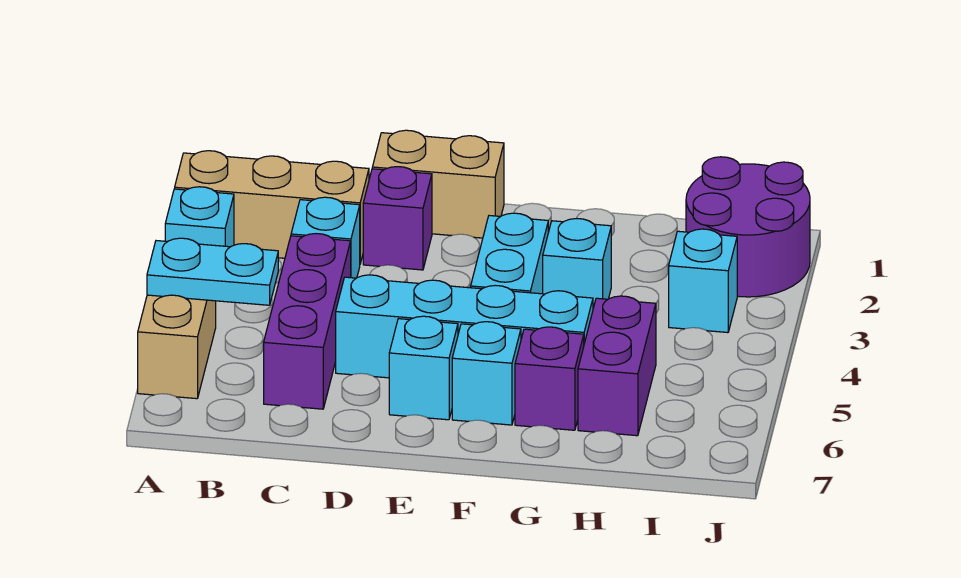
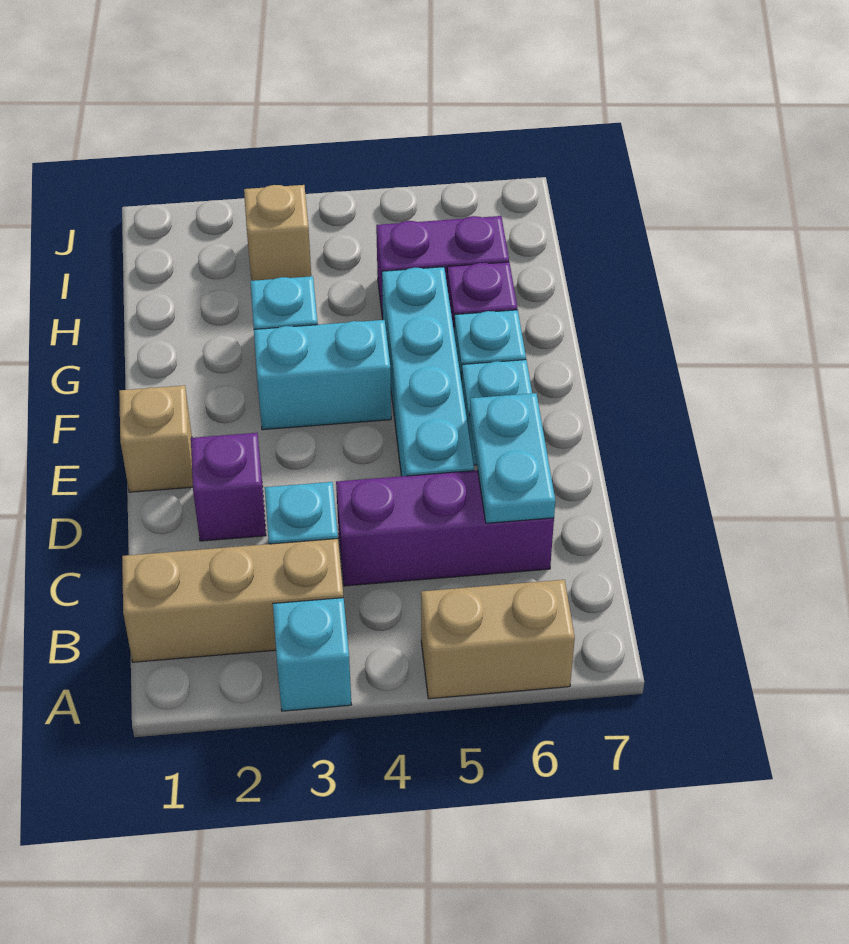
tan brick A2:C2 level 1 -> tan brick B1:B3 level 1
cyan plate A5:B5 level 2 -> cyan plate C6:D6 level 2
tan brick D1:E1 level 1 -> tan brick E1 level 1
purple round brick I1:J2 level 1 -> none
cyan brick I3 level 1 -> tan brick I3 level 1

